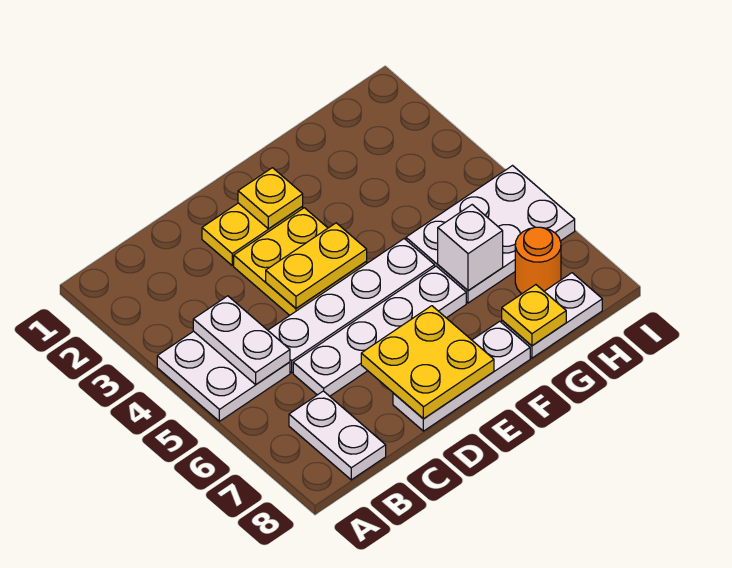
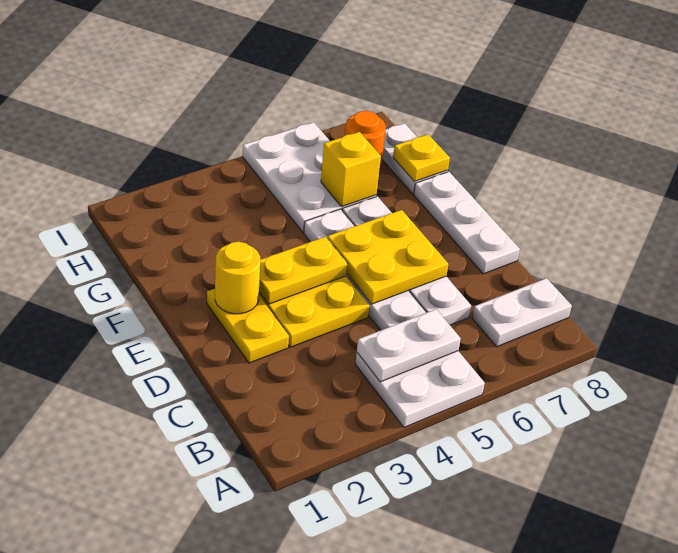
yellow plate D4:E4 level 2 -> yellow plate E3:E4 level 2
yellow plate D7:E8 level 2 -> yellow plate D5:E6 level 2
yellow plate E2 level 2 -> yellow round brick E2 level 2
white brick G6 level 2 -> yellow brick G6 level 2

